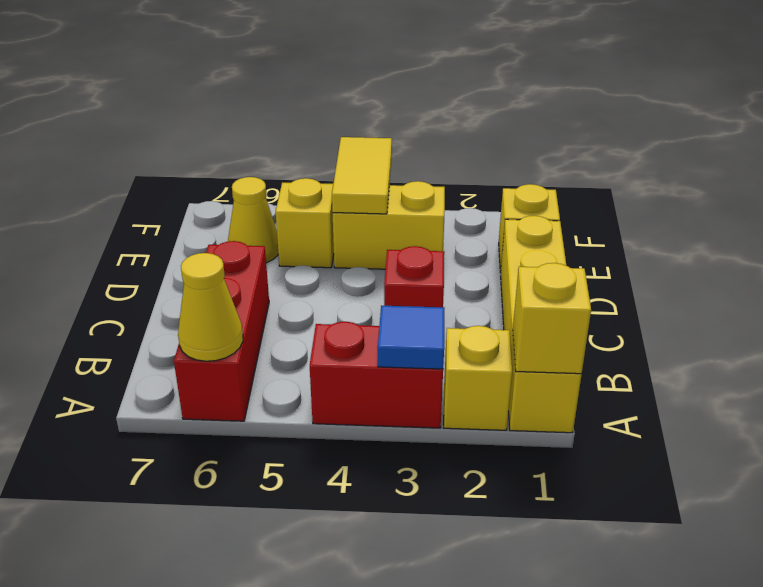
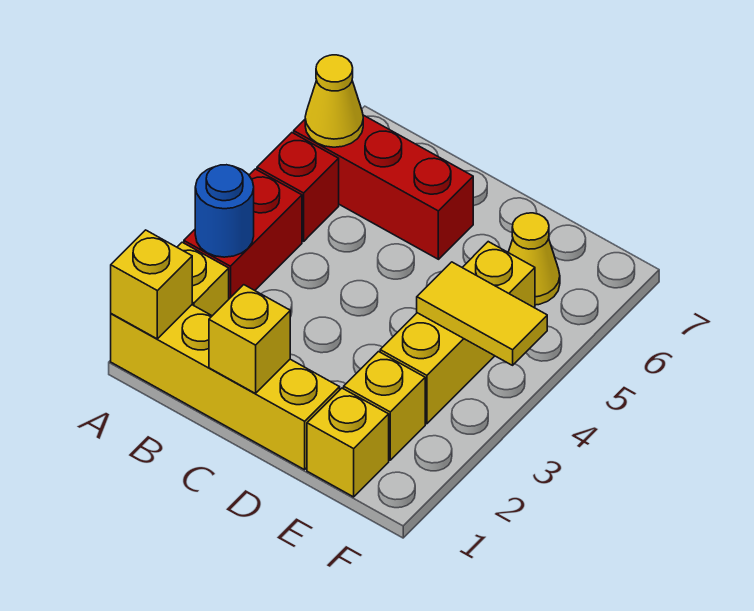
blue tile A3 level 2 -> blue round brick A3 level 2
none -> yellow brick C1 level 2
red brick C3 level 1 -> red brick A5 level 1
none -> yellow brick E2 level 1

